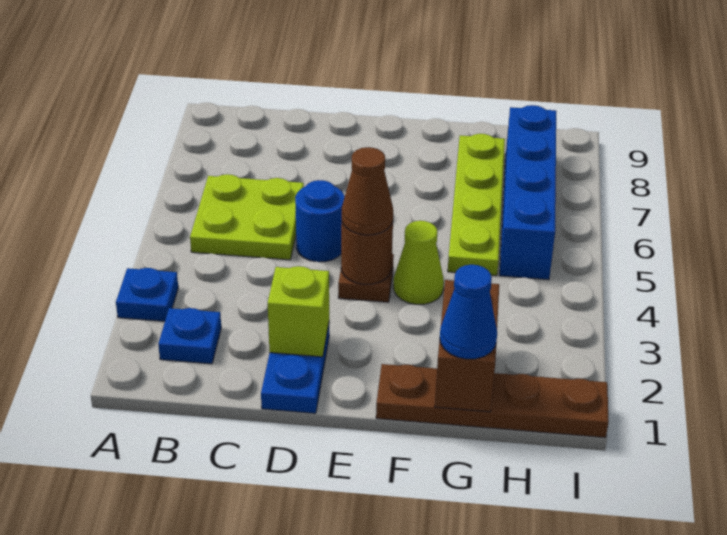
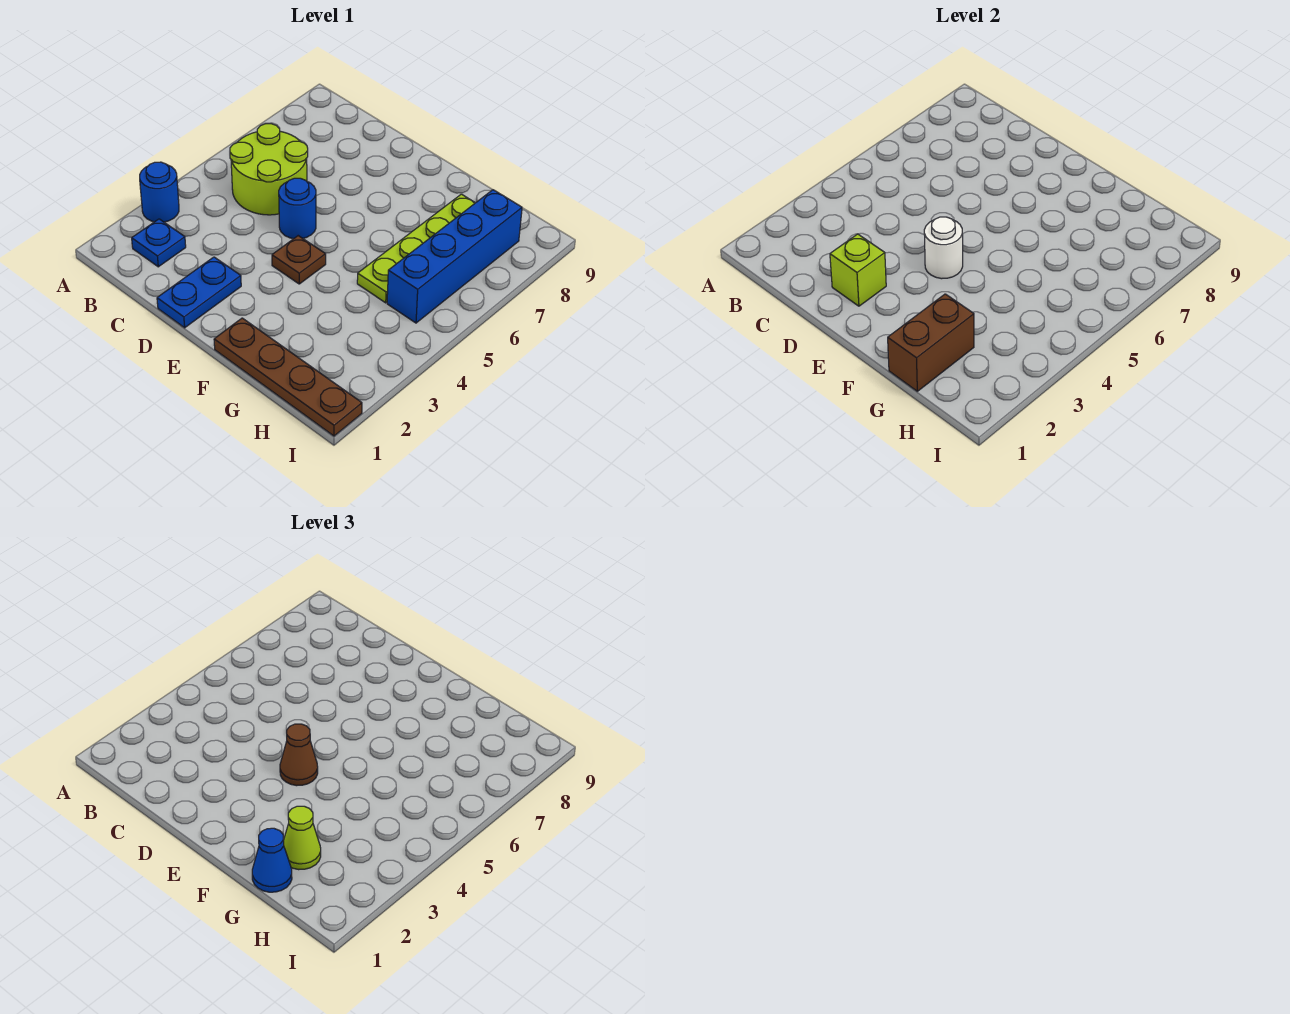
blue plate A3 level 1 -> blue round brick A3 level 1
lime plate B5:C6 level 1 -> lime round brick B5:C6 level 1
brown round brick E4 level 2 -> white round brick E4 level 2
lime cone F4 level 1 -> lime cone G2 level 3

